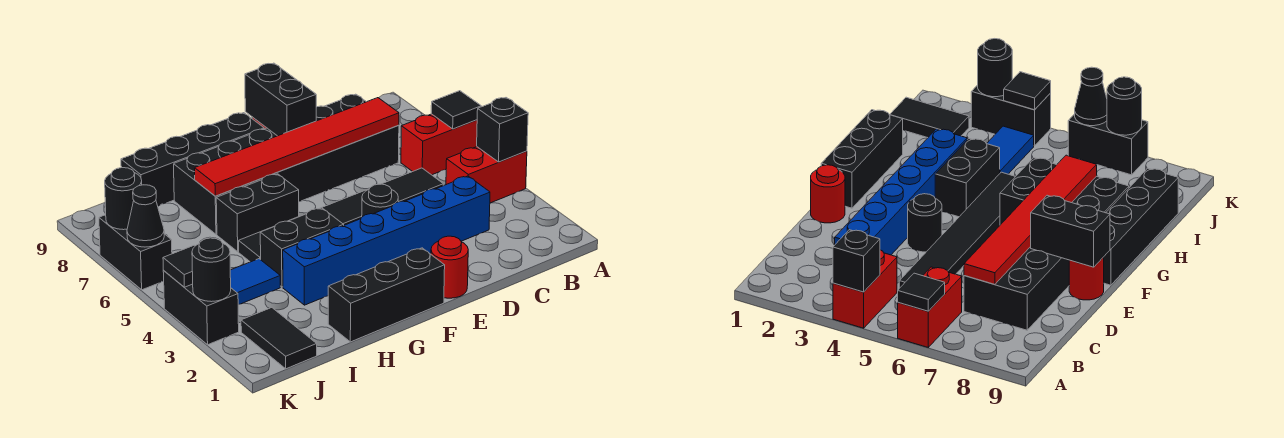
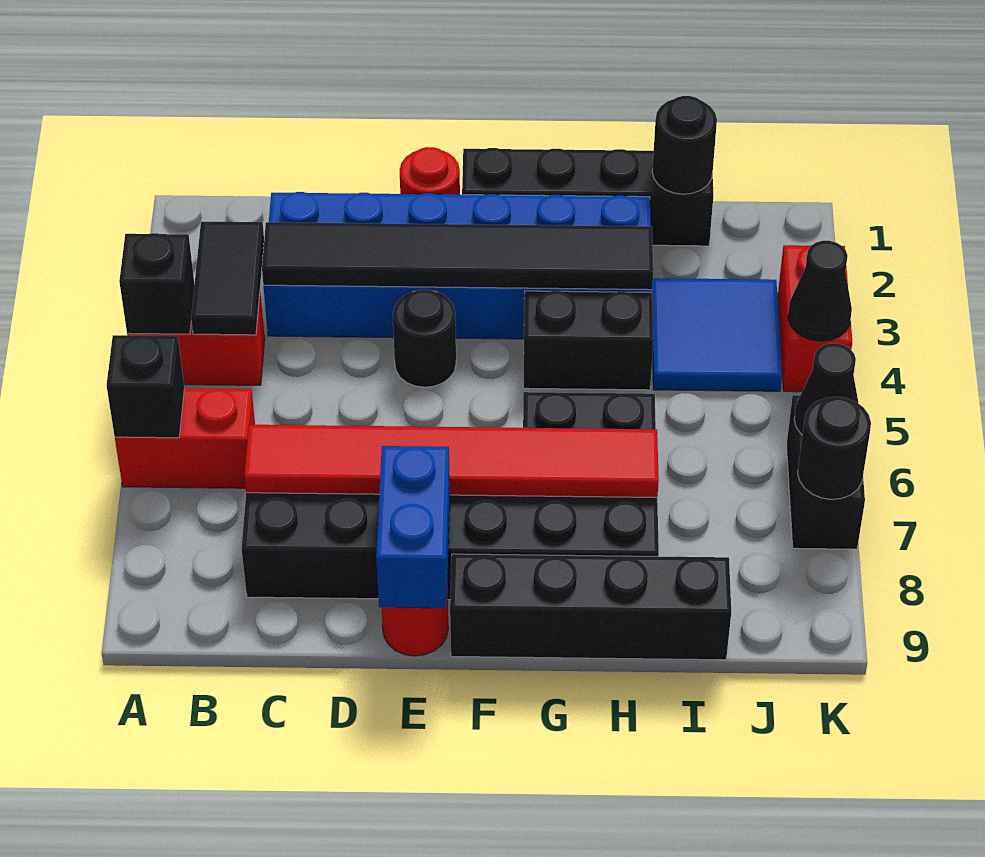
black tile A6 level 2 -> black brick A6 level 2
blue brick C3:H3 level 1 -> blue brick C2:H3 level 1
black tile C5:H5 level 1 -> black tile C3:H3 level 2
black brick E8:E9 level 2 -> blue brick E8:E9 level 2
black brick F1:H1 level 1 -> black brick F1:I1 level 1
blue tile I4:J4 level 1 -> blue tile I3:J4 level 1
black tile J1:J2 level 1 -> black tile B3:B4 level 2
black brick K3:K4 level 1 -> red brick K3:K4 level 1
black round brick K3 level 2 -> black round brick I1 level 2
black tile K4 level 2 -> black cone K4 level 2

